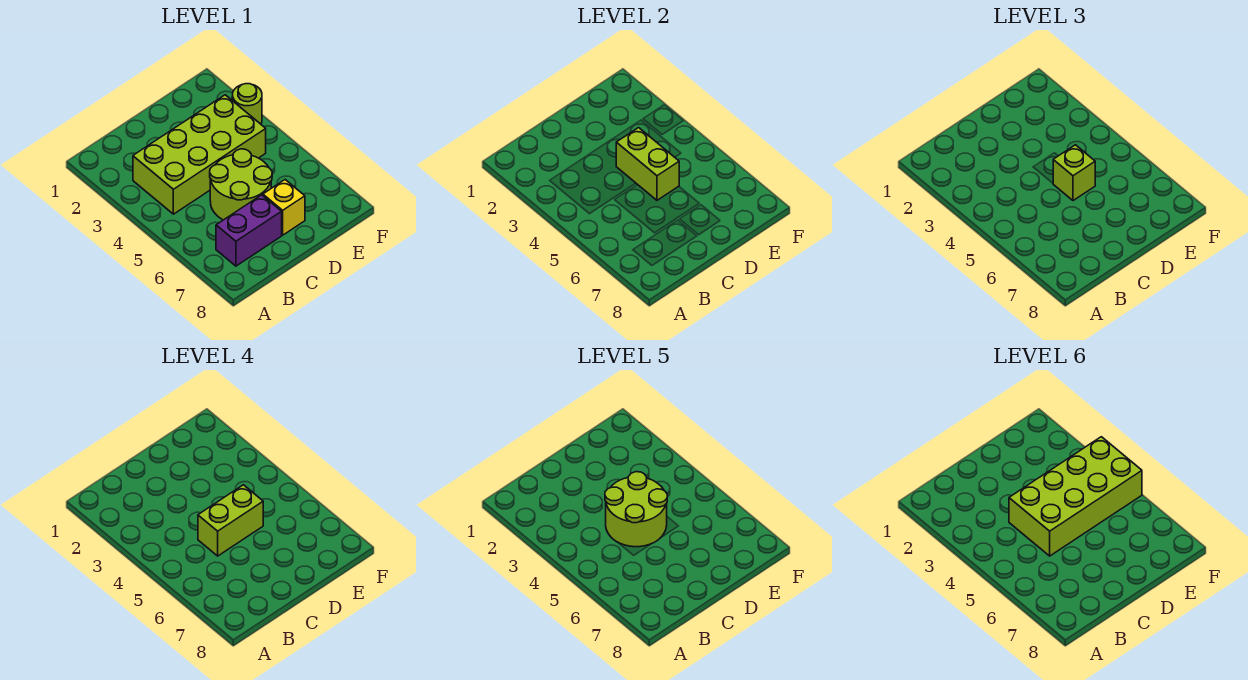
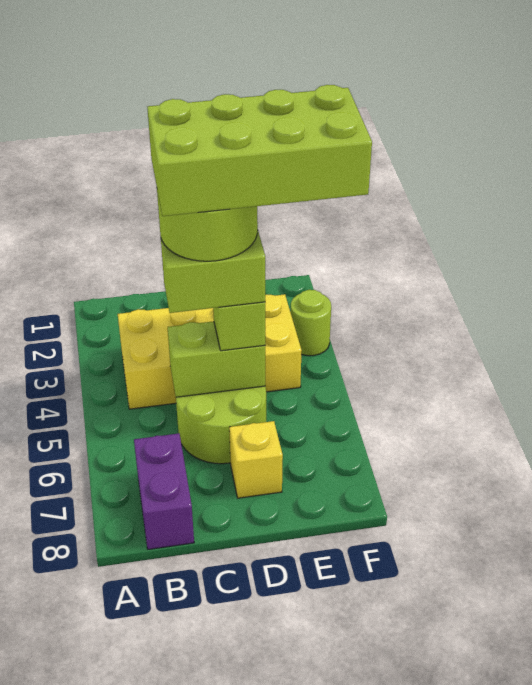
lime brick B3:E4 level 1 -> yellow brick B3:E4 level 1
purple brick B7:C7 level 1 -> purple brick B7:B8 level 1
lime brick D4:D5 level 2 -> lime brick C5:D5 level 2

